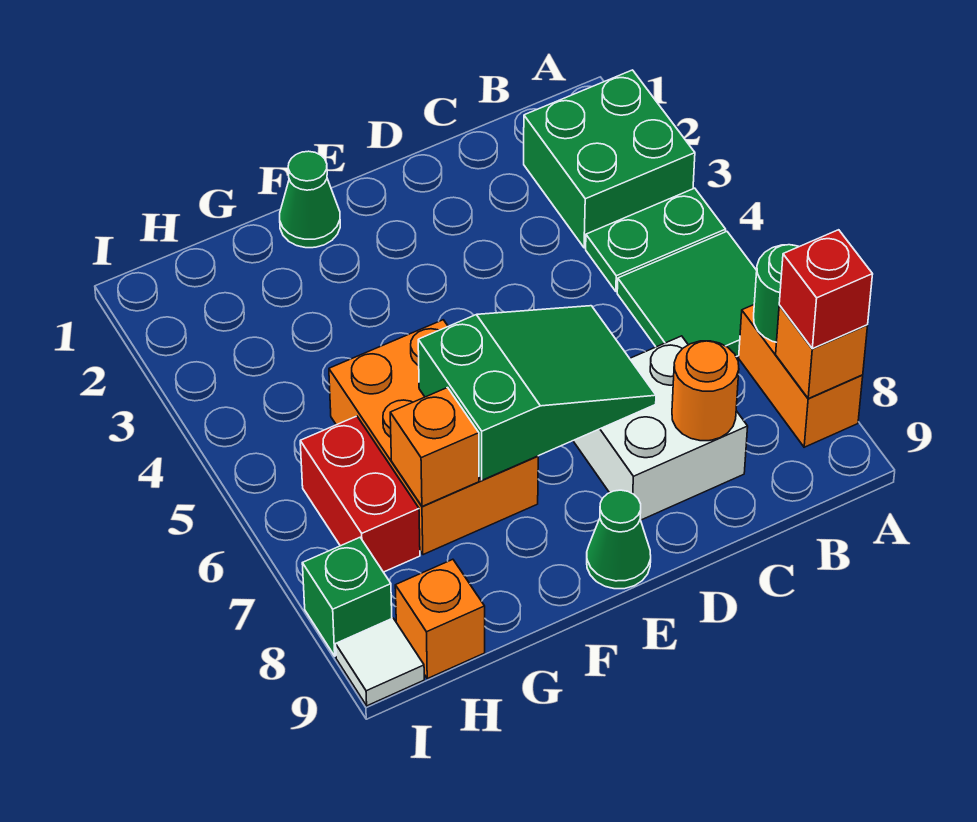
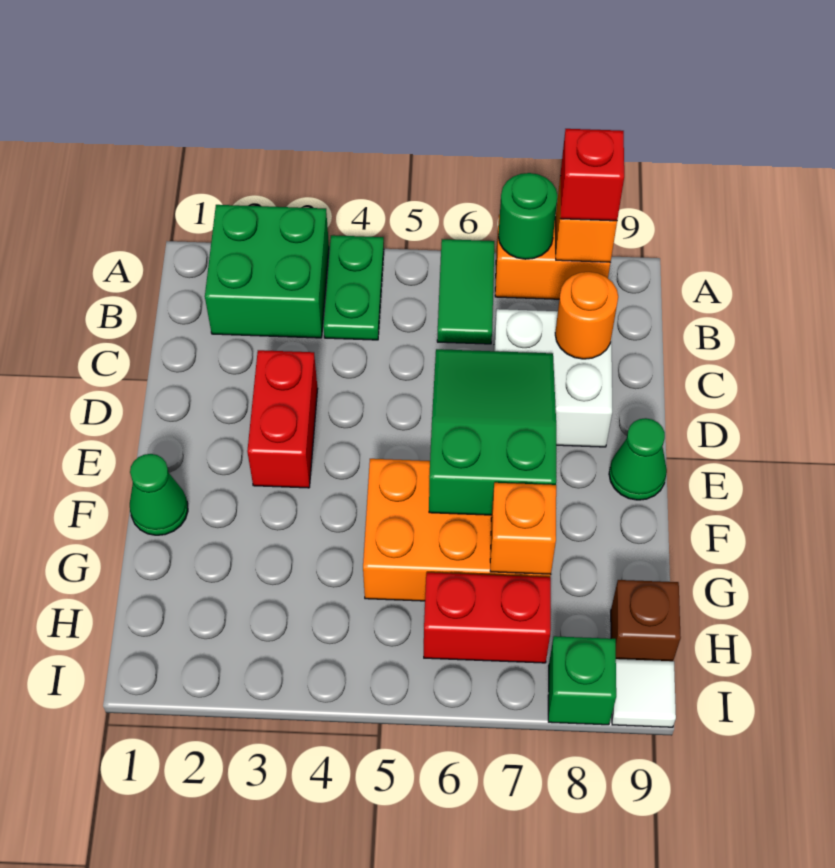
green tile A5:B6 level 1 -> green tile A6:B6 level 1
none -> red brick D3:E3 level 1
orange brick H9 level 1 -> brown brick H9 level 1

